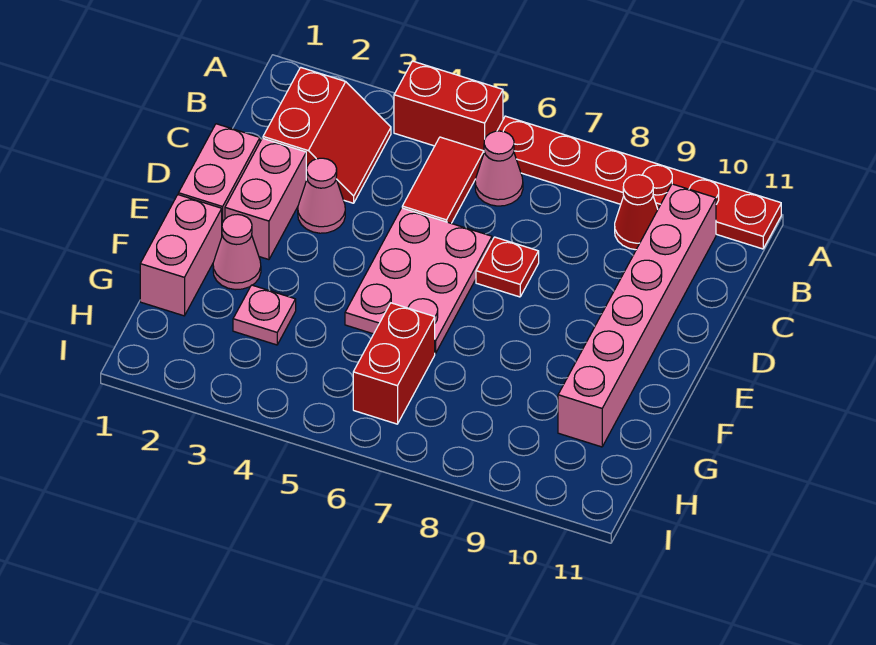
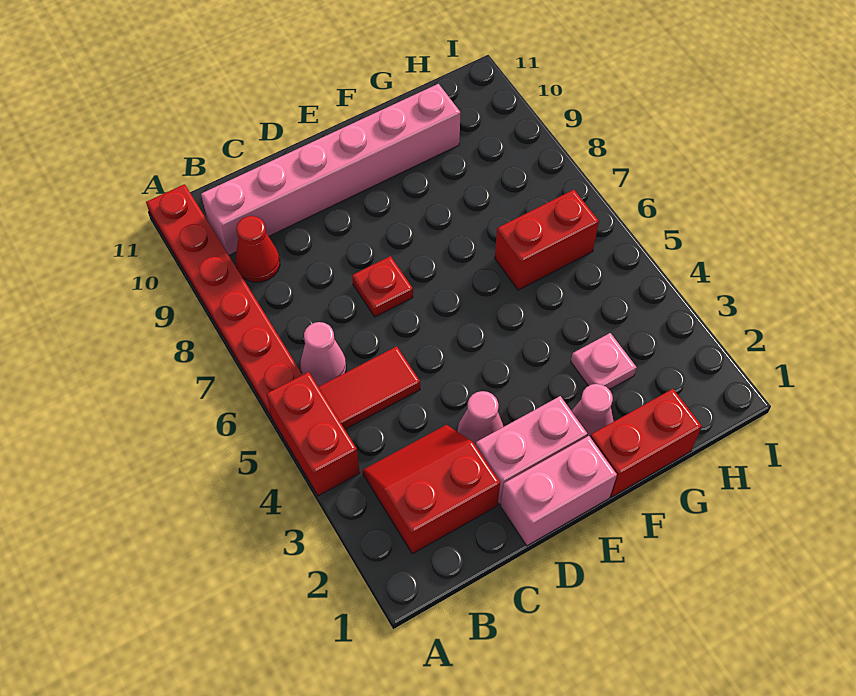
pink plate D5:F6 level 1 -> none
pink brick F1:G1 level 1 -> red brick F1:G1 level 1

